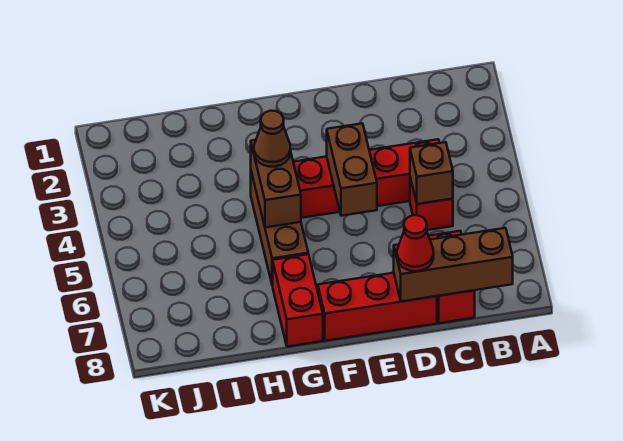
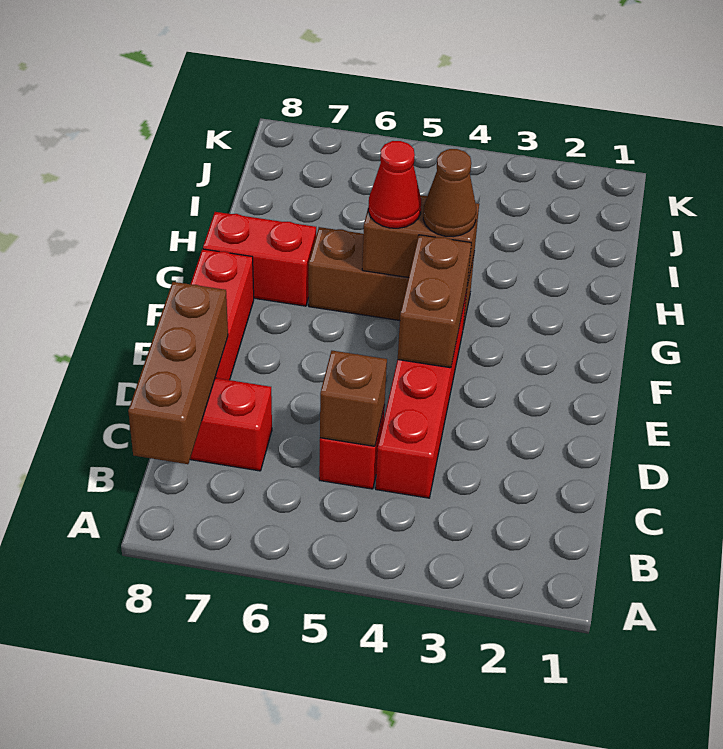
red cone D8 level 3 -> red cone G5 level 3
brown brick E4:E5 level 2 -> brown brick E4:F4 level 2

